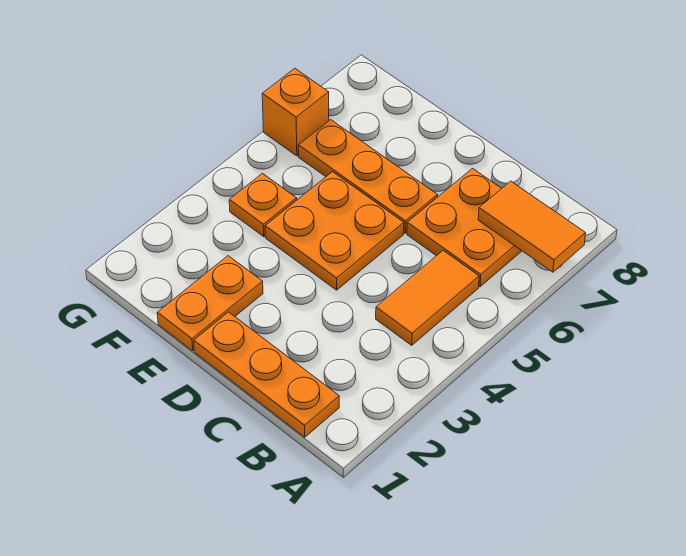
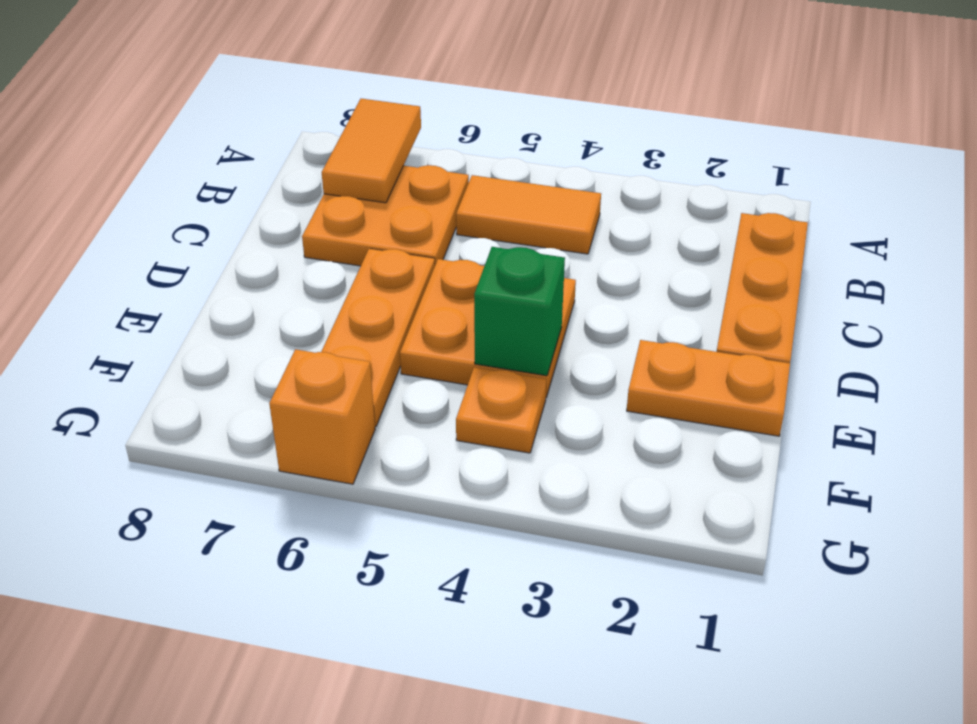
none -> green brick E4 level 2

